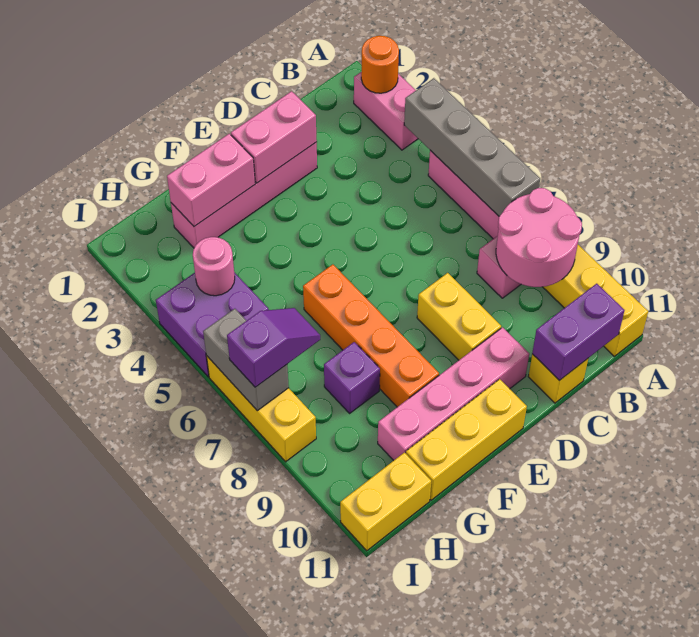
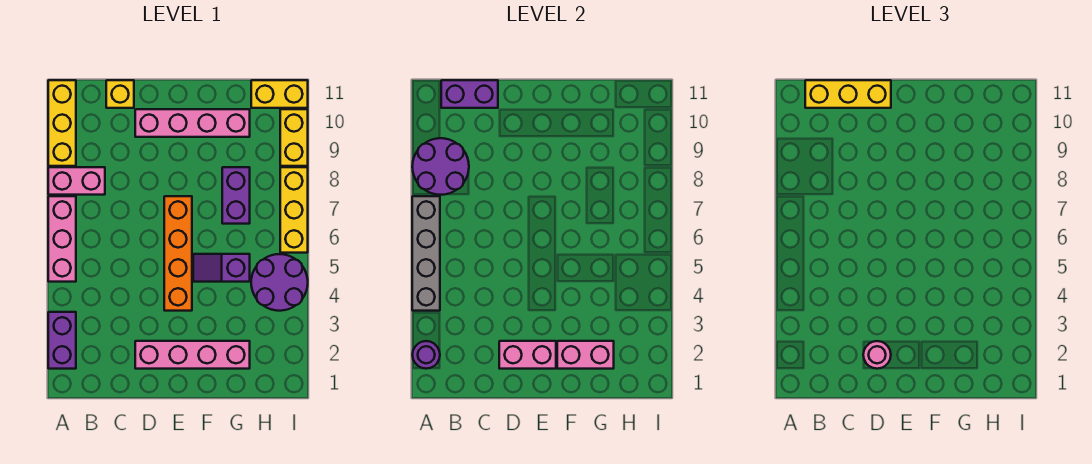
pink brick A2:A3 level 1 -> purple brick A2:A3 level 1
orange round brick A2 level 2 -> purple round brick A2 level 2
pink round brick A8:B9 level 2 -> purple round brick A8:B9 level 2
yellow brick D8:D9 level 1 -> yellow brick I9:I10 level 1
yellow brick E11:G11 level 1 -> yellow brick B11:D11 level 3
orange brick F6:F9 level 1 -> orange brick E4:E7 level 1
purple brick G8 level 1 -> purple brick G7:G8 level 1
purple brick H4:I5 level 1 -> purple round brick H4:I5 level 1
pink round brick H4 level 2 -> pink round brick D2 level 3
purple slope H7:I7 level 3 top I -> purple slope F5:G5 level 1 top G
grey brick I6:I7 level 2 -> none

